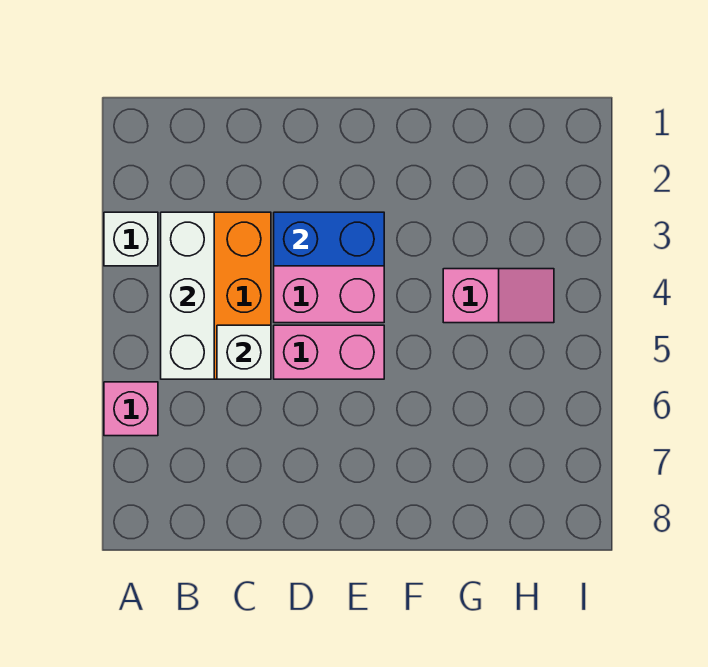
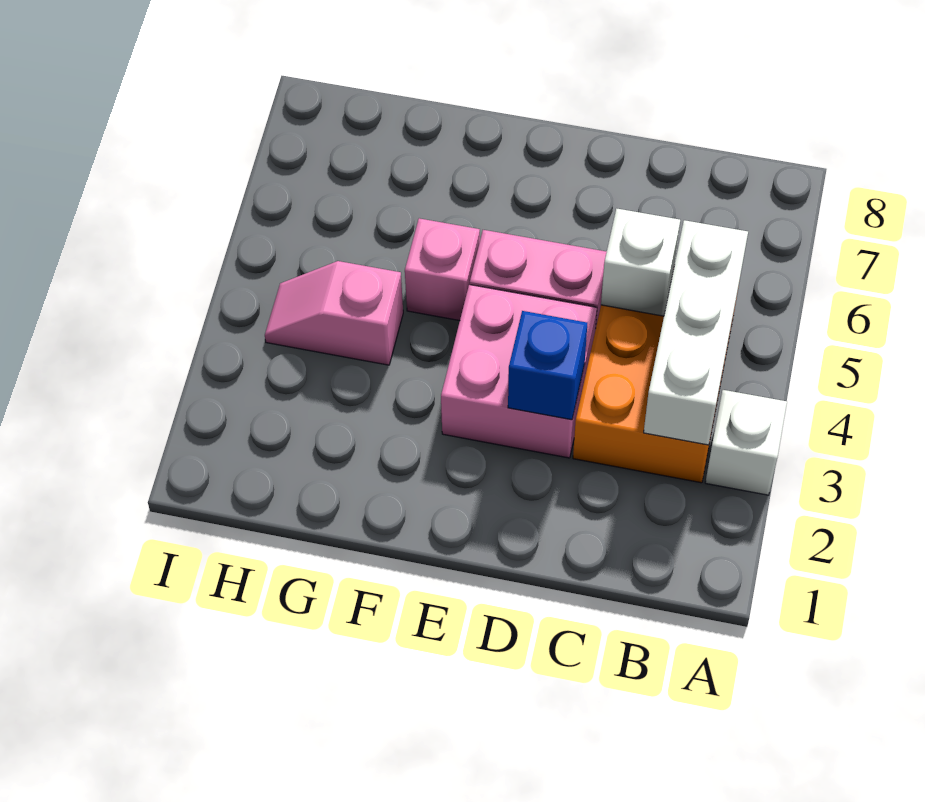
pink brick A6 level 1 -> pink brick F5 level 1
blue brick D3:E3 level 2 -> blue brick D3 level 2

